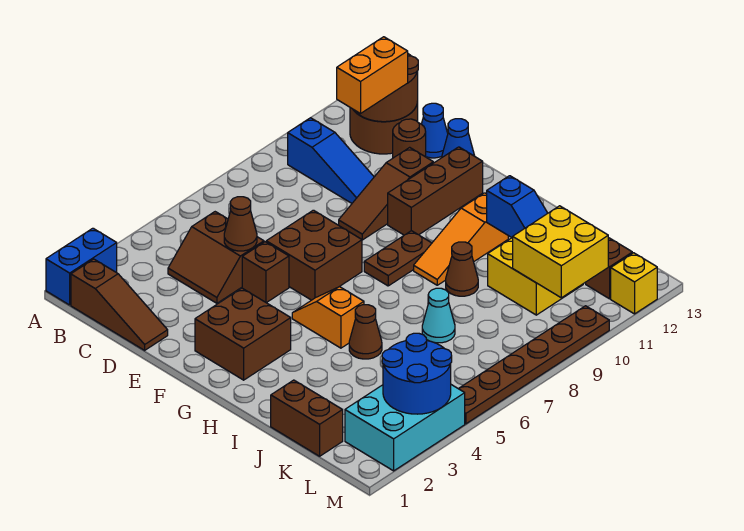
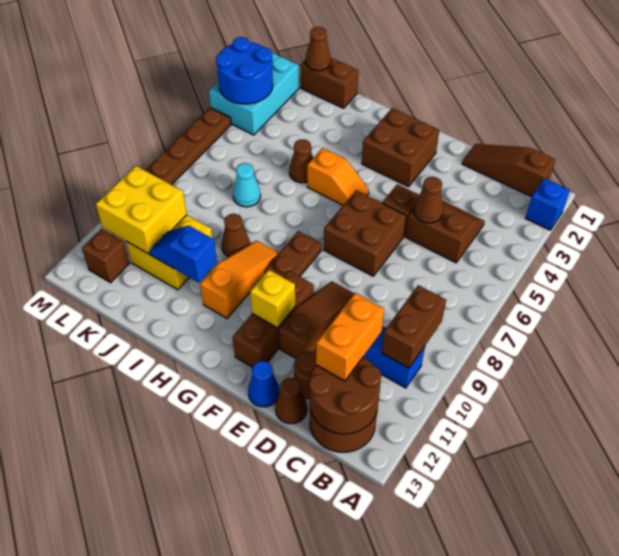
blue brick A1:A2 level 1 -> blue brick A2 level 1
none -> brown brick B9:B10 level 2
blue cone D13 level 1 -> brown cone D13 level 1
none -> brown cone K1 level 2
yellow brick M12 level 1 -> yellow brick F11 level 2

